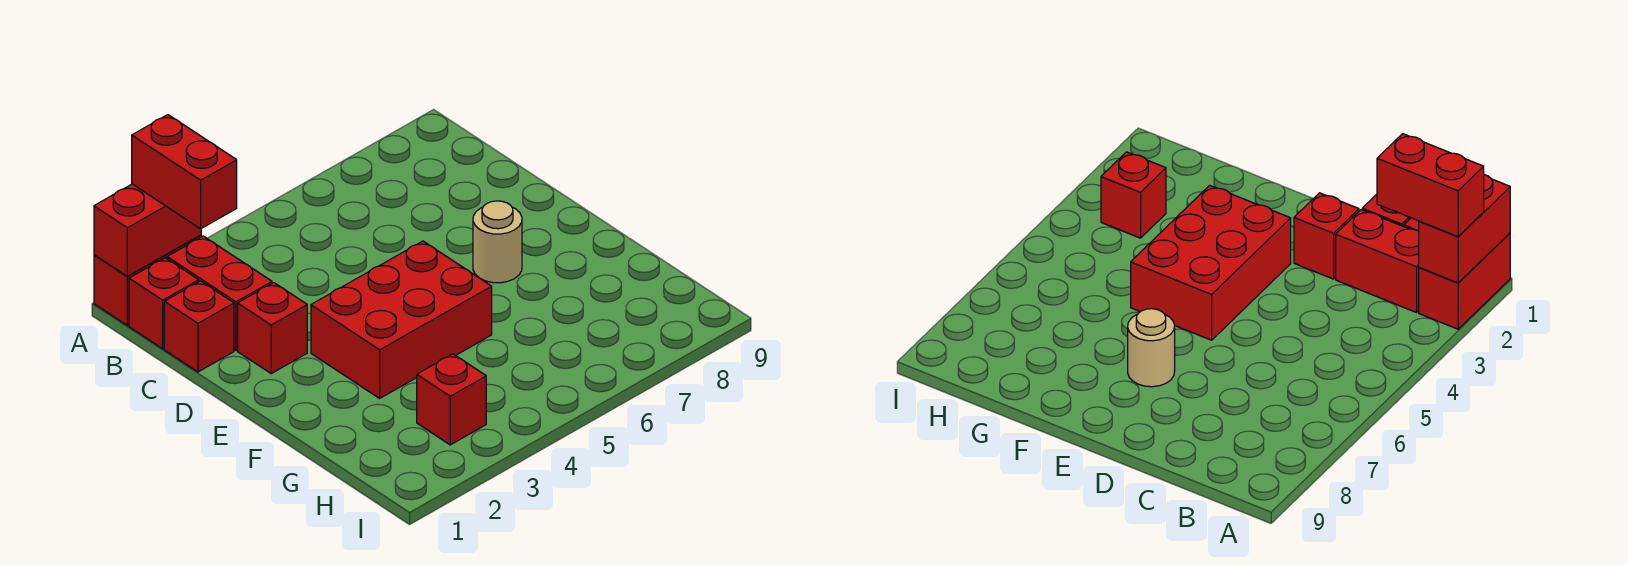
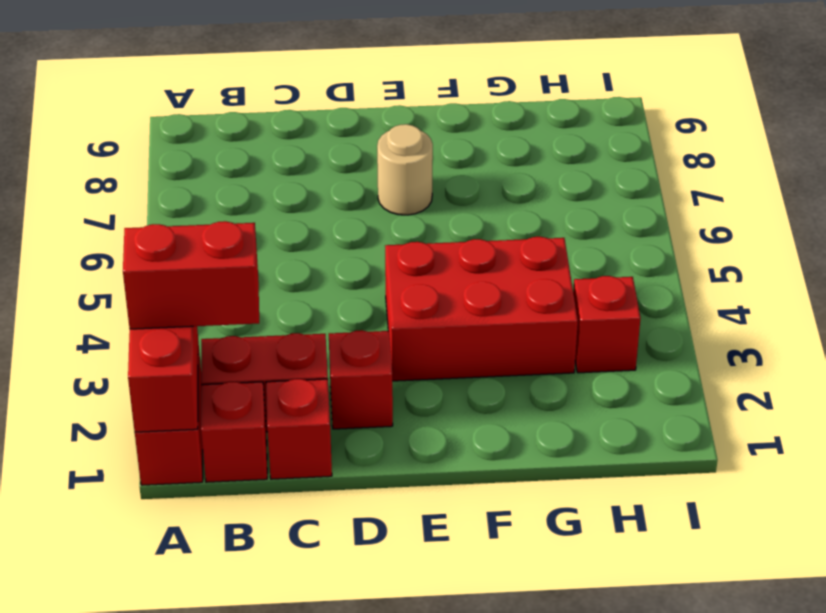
red brick E3:F5 level 1 -> red brick E3:G4 level 1

